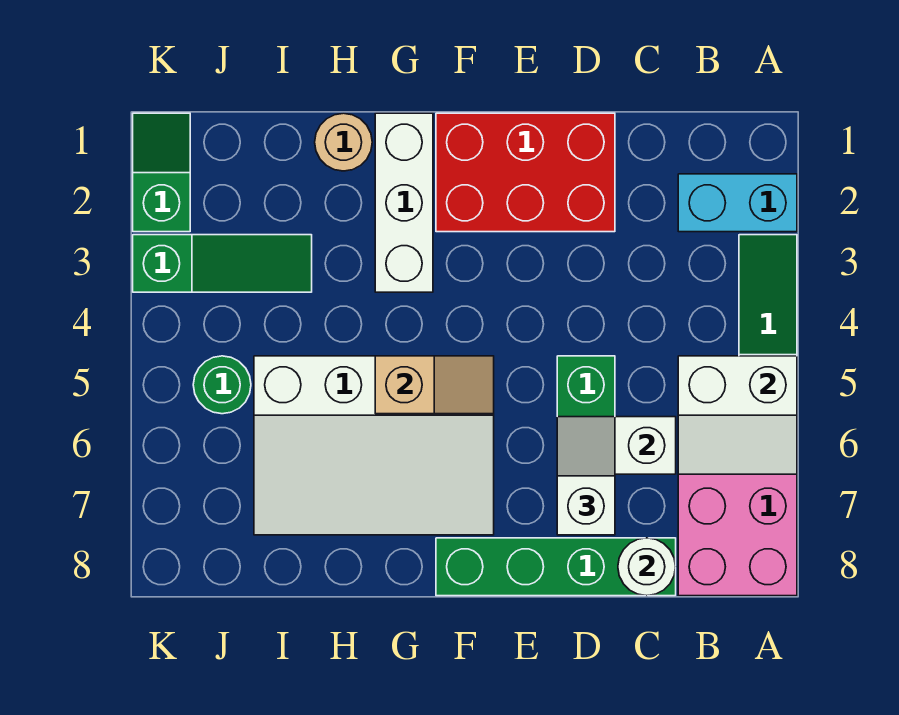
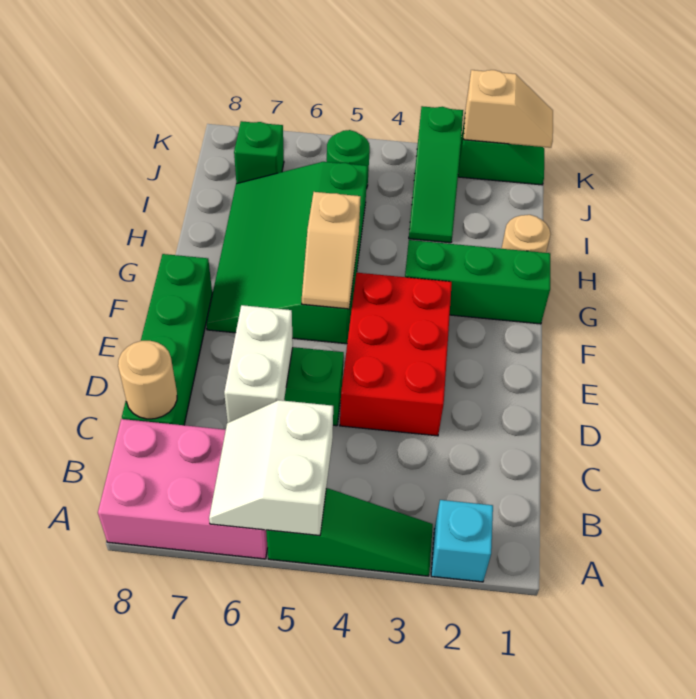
cyan brick A2:B2 level 1 -> cyan brick A2 level 1
white round brick C8 level 2 -> tan round brick C8 level 2
red brick D1:F2 level 1 -> red brick D3:F4 level 1
white slope D6:D7 level 3 top 7 -> none
white slope F5:I7 level 1 top 5 -> green slope F5:I7 level 1 top 5
white brick G1:G3 level 1 -> green brick G1:G3 level 1
none -> green brick J7 level 1
none -> tan slope K1:K2 level 2 top 2

